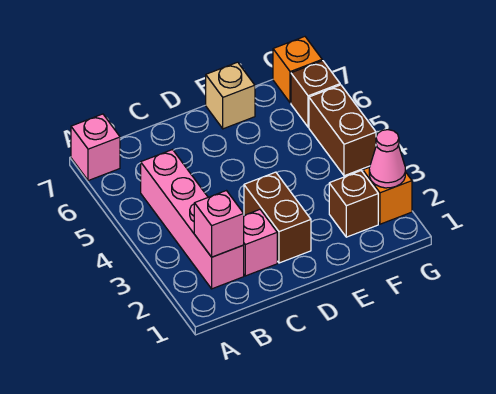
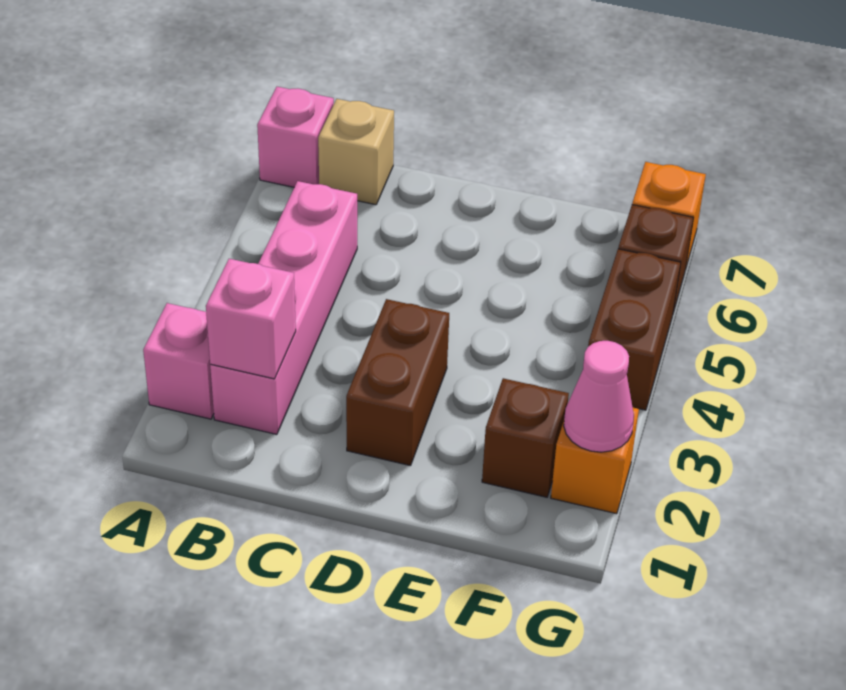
pink brick C2 level 1 -> pink brick A2 level 1
tan brick E7 level 1 -> tan brick B7 level 1

